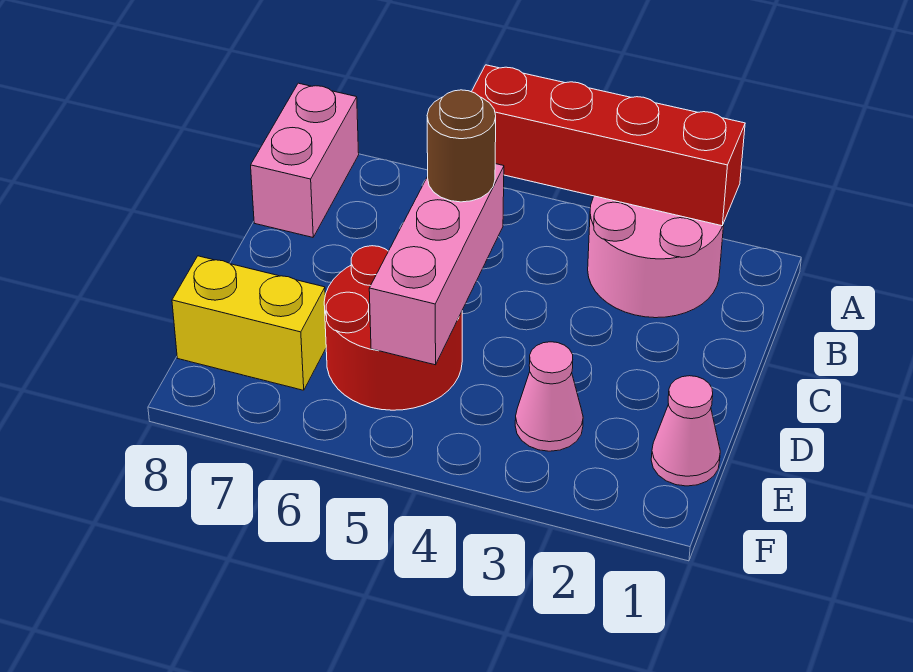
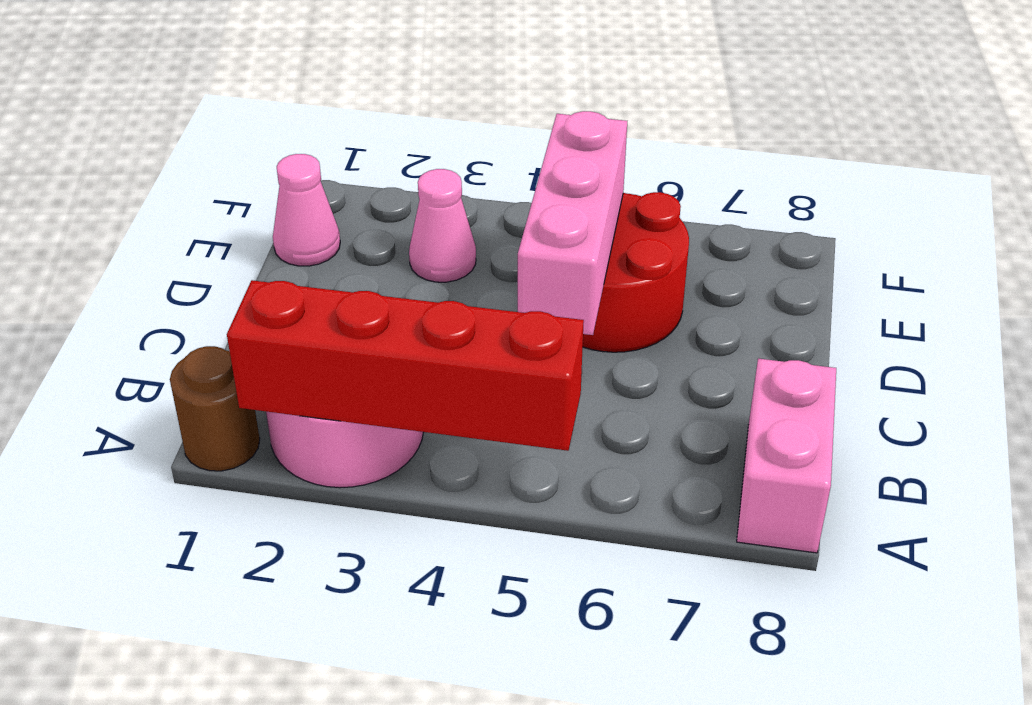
brown round brick C5 level 3 -> brown round brick A1 level 1
yellow brick E7:E8 level 1 -> none

